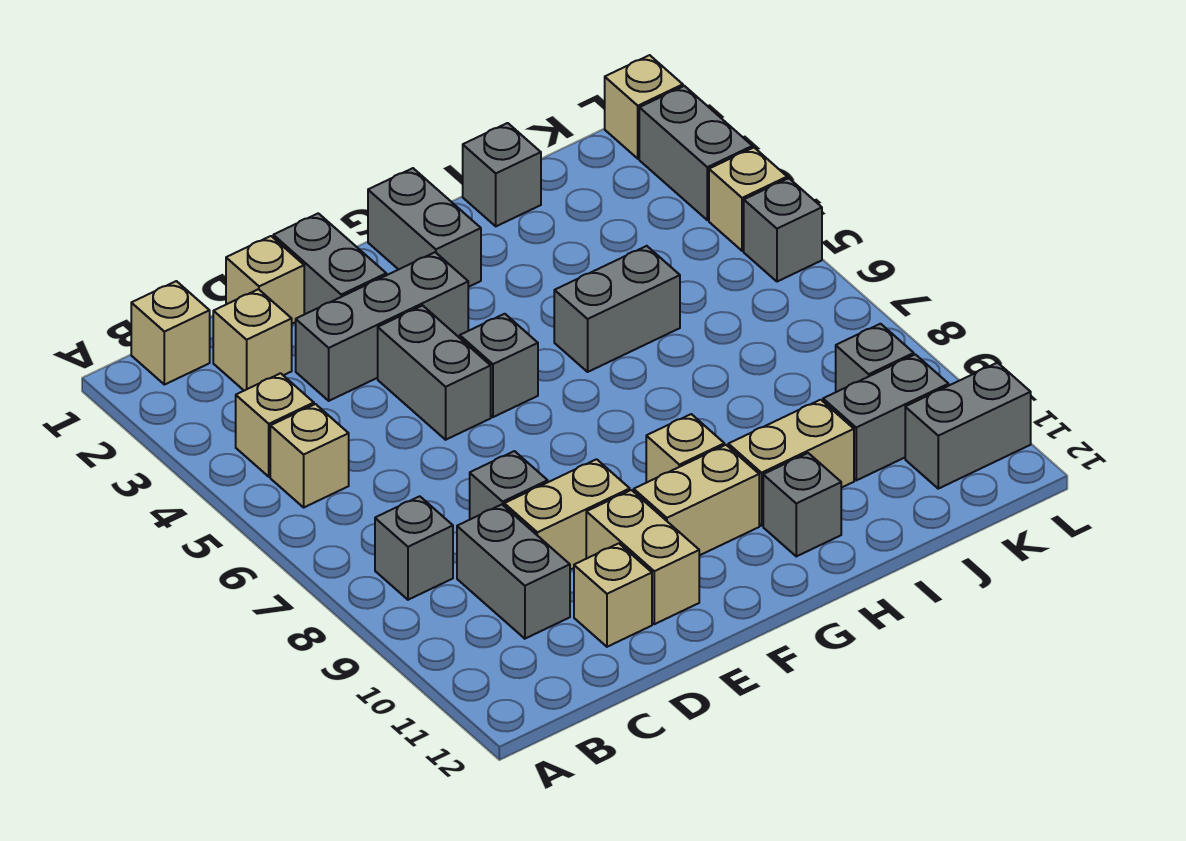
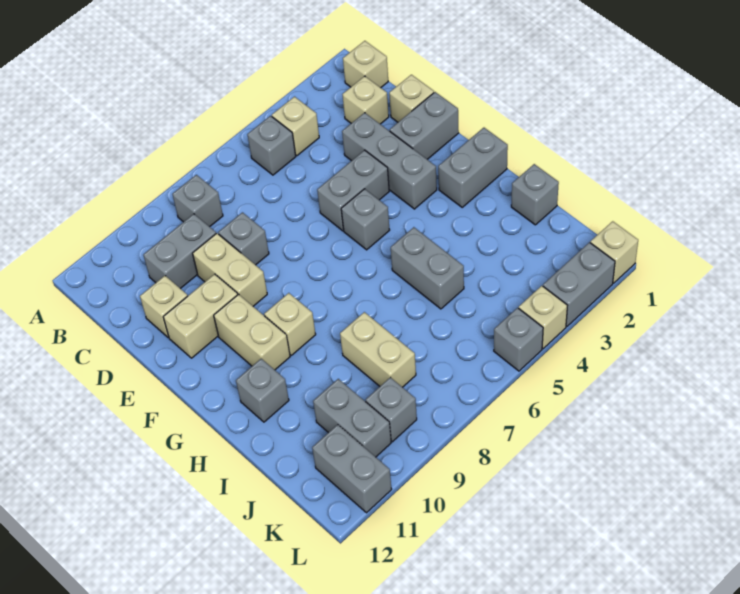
tan brick B5 level 1 -> grey brick B5 level 1
tan brick H10:I10 level 1 -> tan brick I8:J8 level 1

